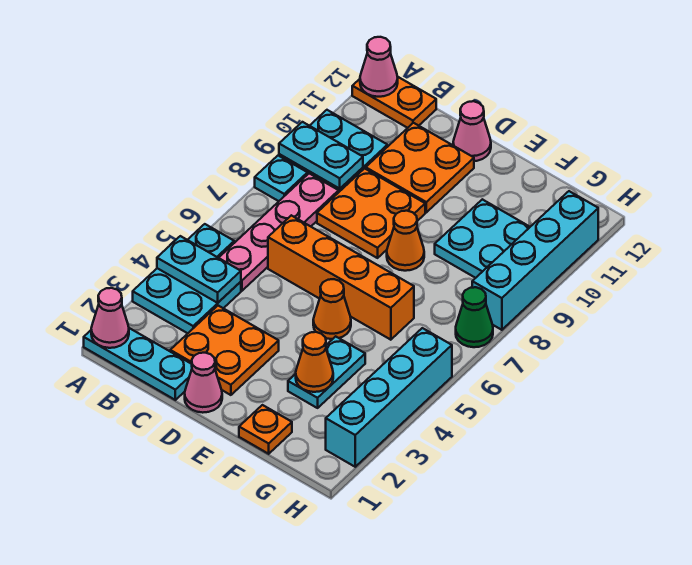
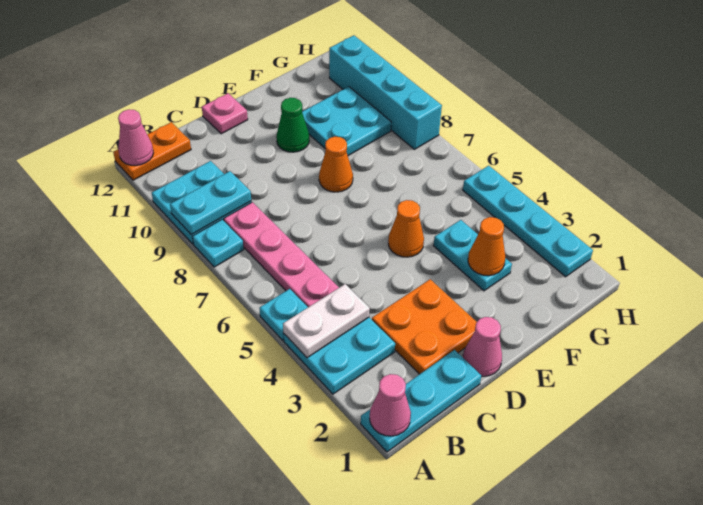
cyan plate A4:B4 level 2 -> white plate A4:B4 level 2
orange brick C6:F6 level 1 -> none
orange plate C8:D9 level 1 -> none
orange plate C10:D11 level 1 -> none
pink cone D12 level 1 -> pink plate D12 level 1
orange plate F1 level 1 -> none
cyan brick H2:H5 level 1 -> cyan plate H2:H5 level 1
green cone H7 level 1 -> green cone E10 level 1

